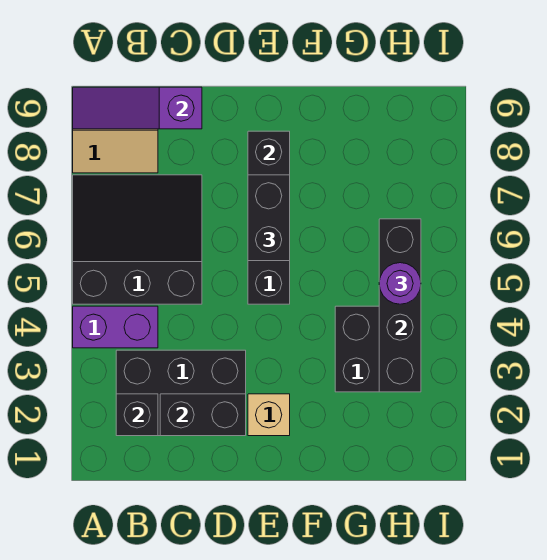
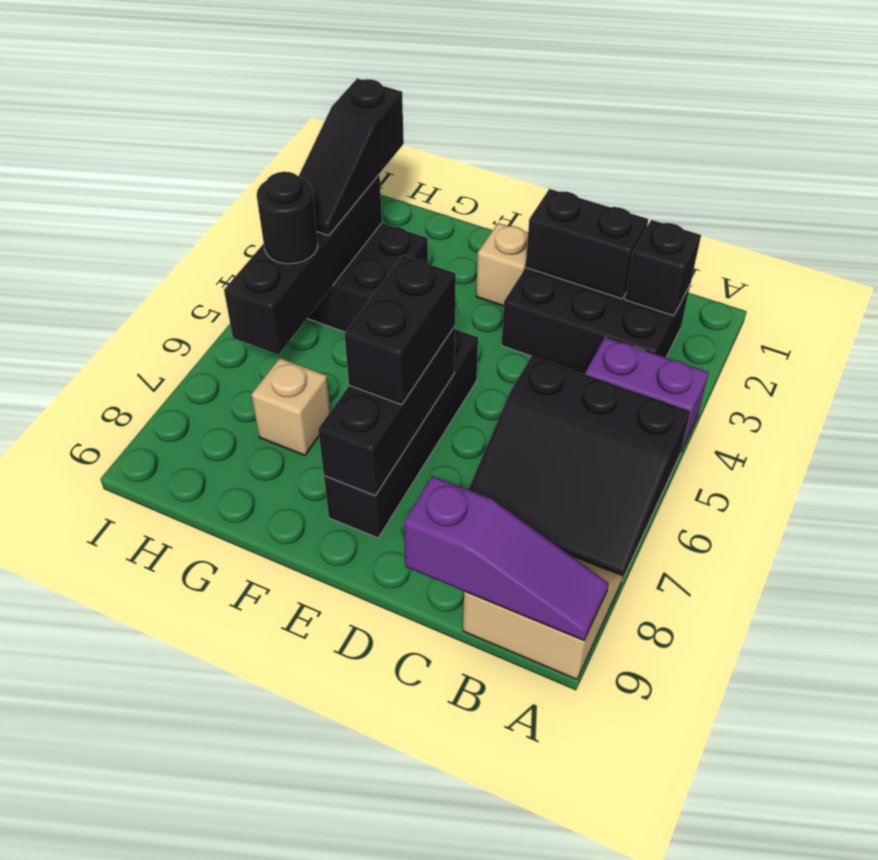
none -> tan brick G7 level 1
none -> black slope H2:H4 level 3 top 2
purple round brick H5 level 3 -> black round brick H5 level 3

